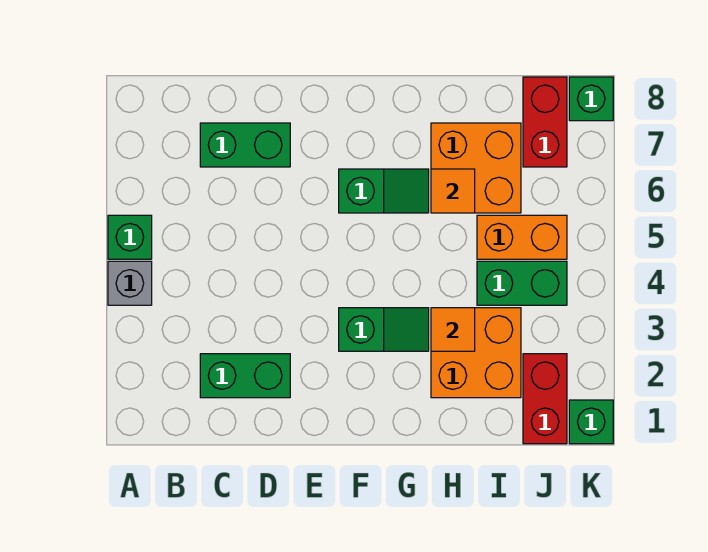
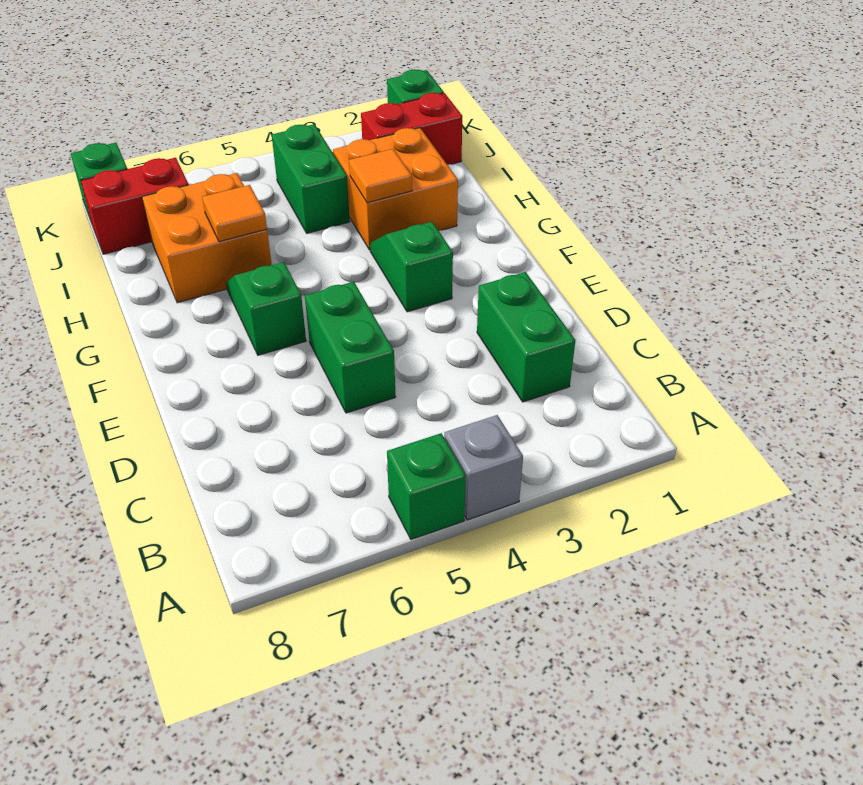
green brick C7:D7 level 1 -> green brick D5:E5 level 1
orange brick I5:J5 level 1 -> none

